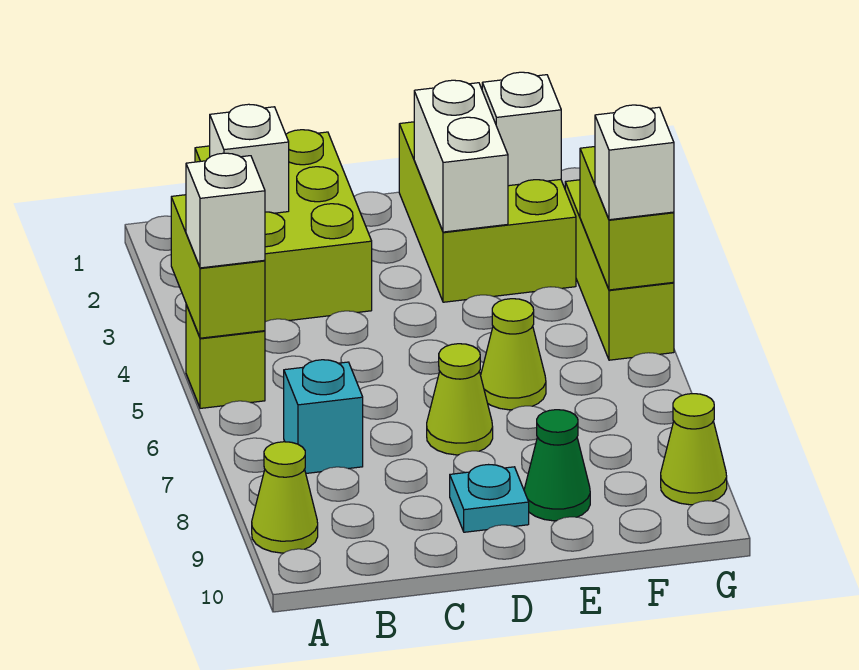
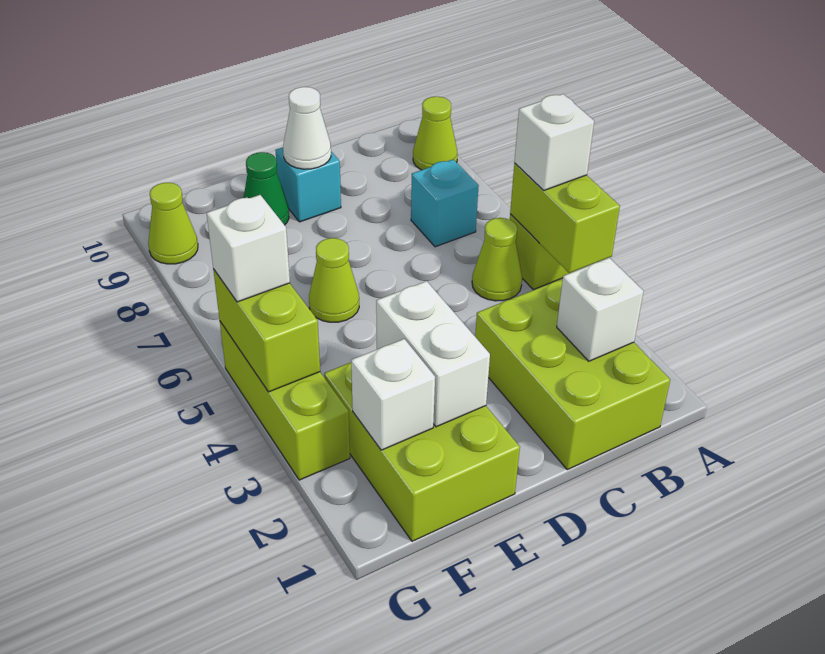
lime cone D7 level 1 -> lime cone B5 level 1
cyan plate D9 level 1 -> cyan brick D9 level 1
none -> white cone D9 level 2

